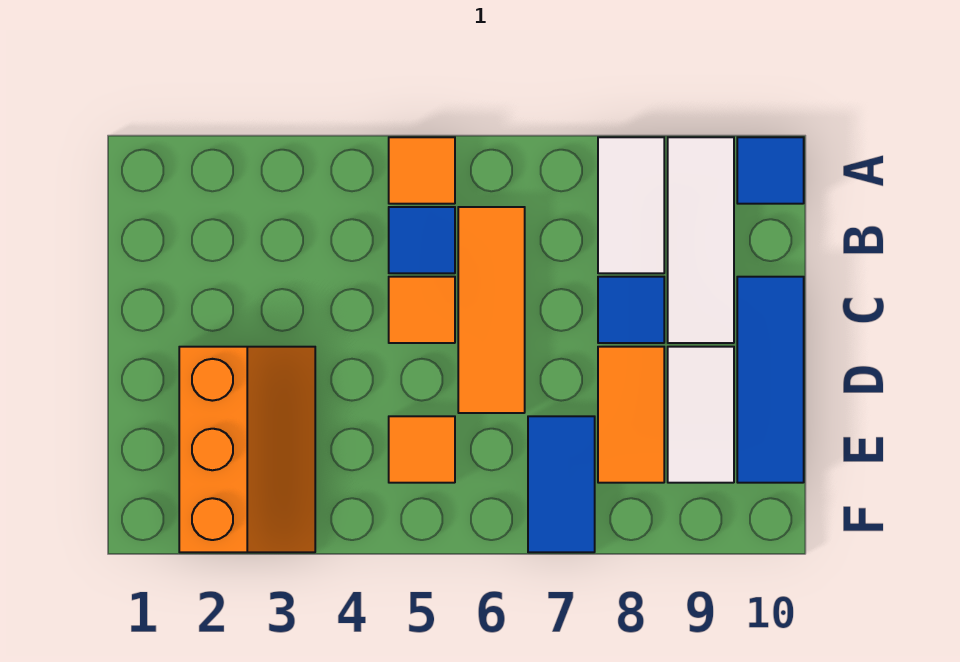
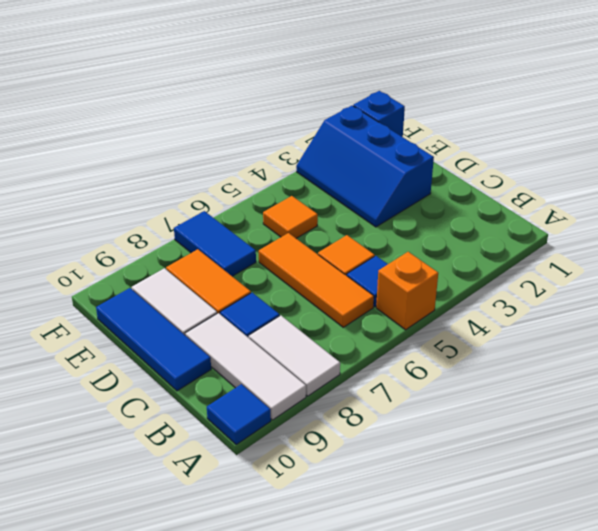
orange tile A5 level 1 -> orange brick A5 level 1
orange slope D2:F3 level 1 top 2 -> blue slope D2:F3 level 1 top 2
none -> blue brick F1 level 1

